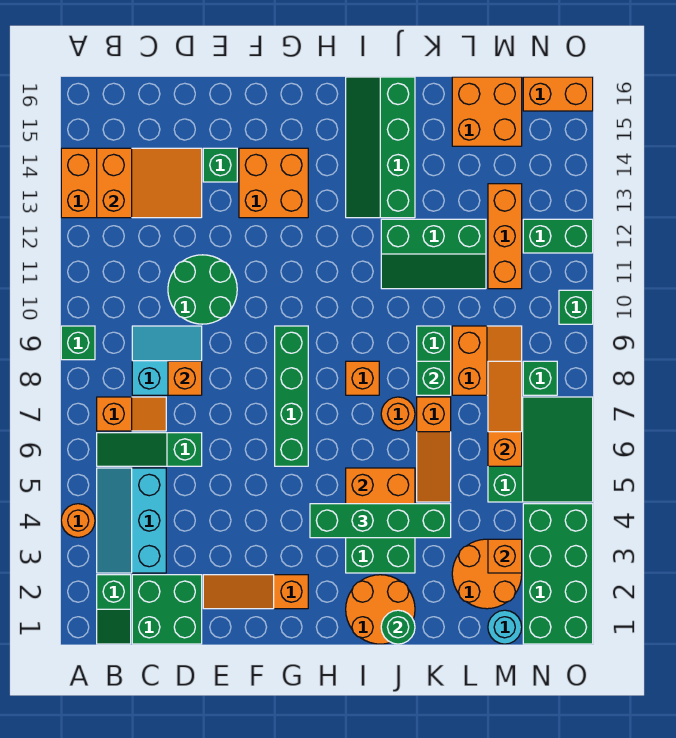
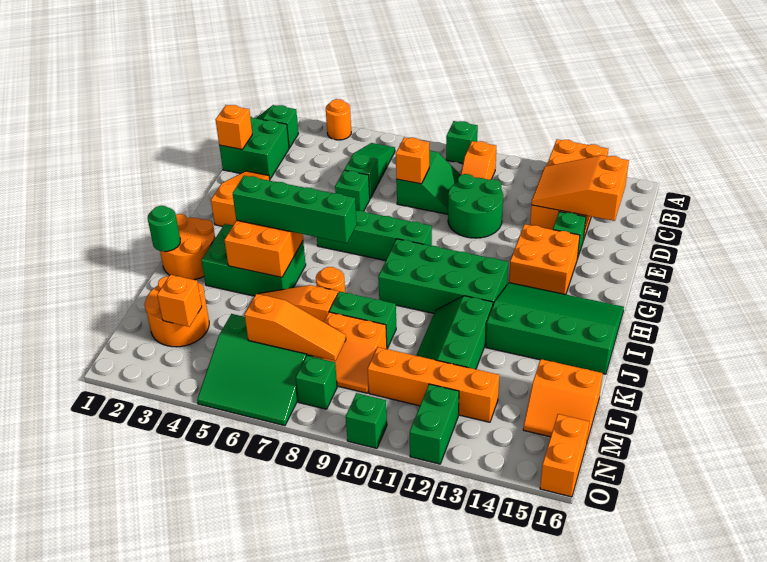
cyan slope B3:C5 level 1 top C -> none
orange slope B7:C7 level 1 top B -> orange slope B10:C10 level 1 top B
orange slope B13:D14 level 2 top B -> orange slope C13:D15 level 2 top 15
cyan slope C8:D9 level 1 top 8 -> green slope C8:D9 level 1 top 8
green brick H4:K4 level 3 -> green brick I4:I7 level 3
orange brick I8 level 1 -> orange brick D1 level 2
green slope I13:J16 level 1 top J -> green slope H13:J16 level 1 top J
green brick K8 level 2 -> green brick E6 level 1
orange brick L15:M16 level 1 -> orange slope L15:M16 level 1 top L
cyan round brick M1 level 1 -> none
orange brick M11:M13 level 1 -> orange brick M10:M13 level 1
green brick N1:O4 level 1 -> green brick H9:I12 level 1

